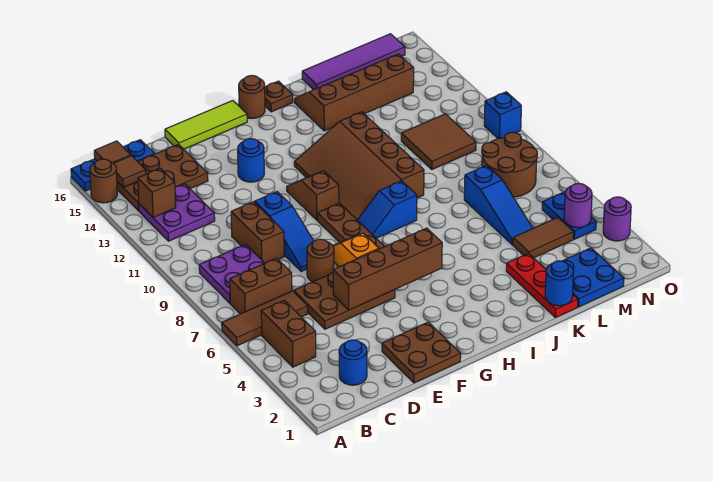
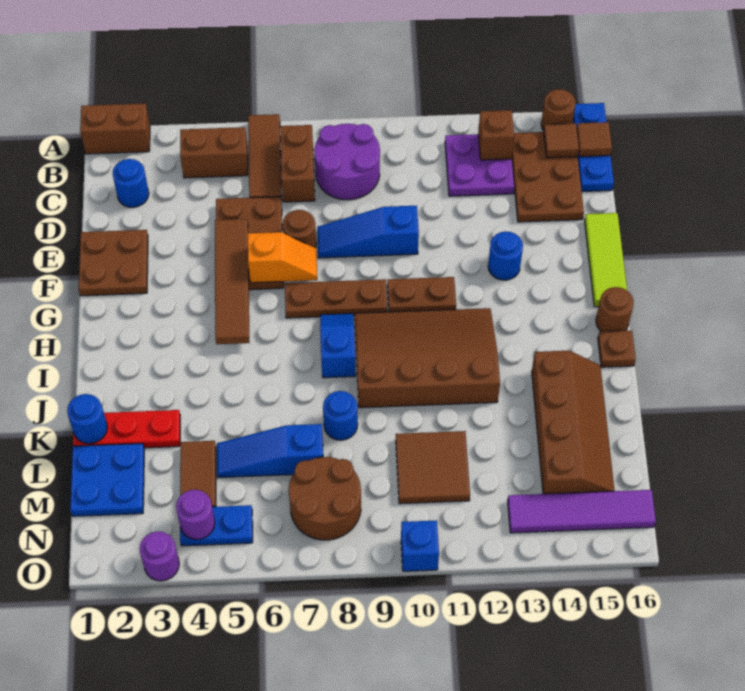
purple plate B8:C9 level 1 -> purple round brick B8:C9 level 1
brown brick D9:D10 level 1 -> brown brick A1:A2 level 1
brown brick E5:H5 level 2 -> brown tile E5:H5 level 2
brown slope G10:G11 level 1 top 10 -> brown plate G10:G11 level 1
none -> blue round brick K8 level 1
purple tile K16:N16 level 1 -> purple tile N13:N16 level 1

